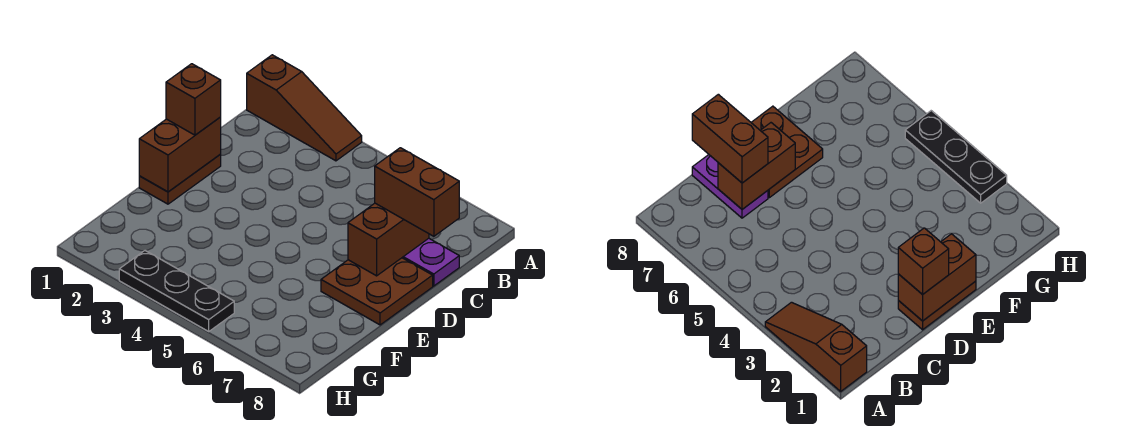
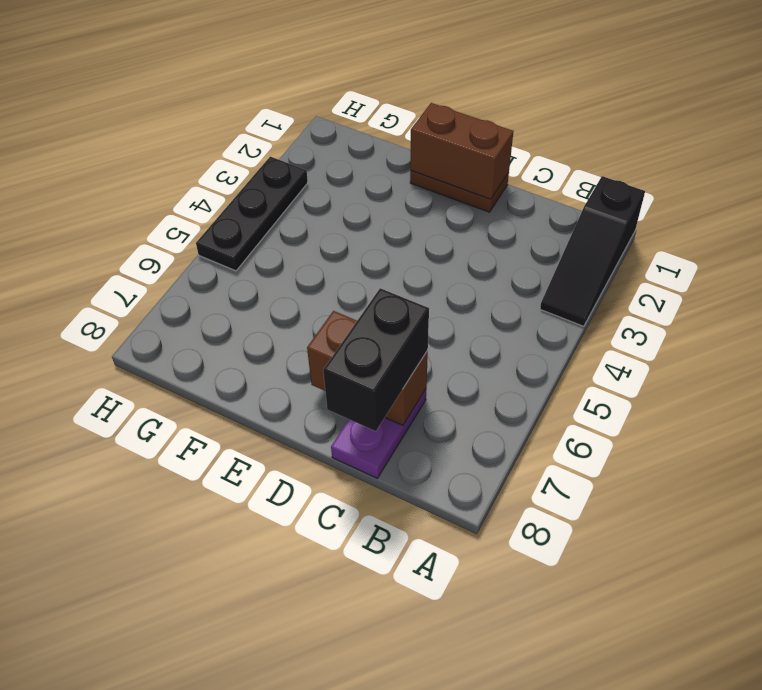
brown slope A1:A3 level 1 top 1 -> black slope A1:A3 level 1 top 1
brown brick C7:C8 level 3 -> black brick C7:C8 level 3
brown brick D1 level 3 -> none
brown plate D7:E8 level 1 -> none

